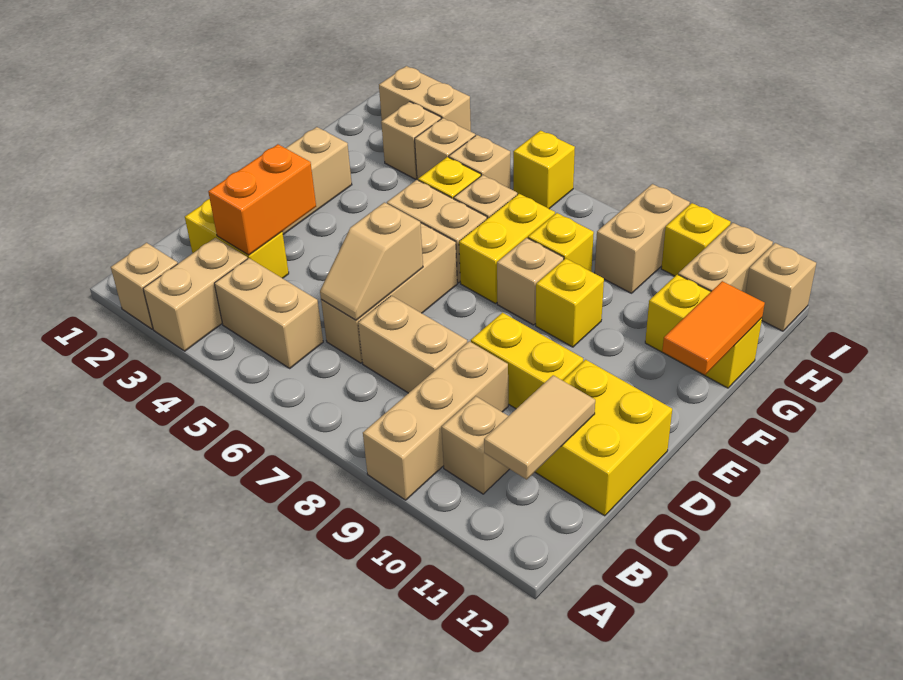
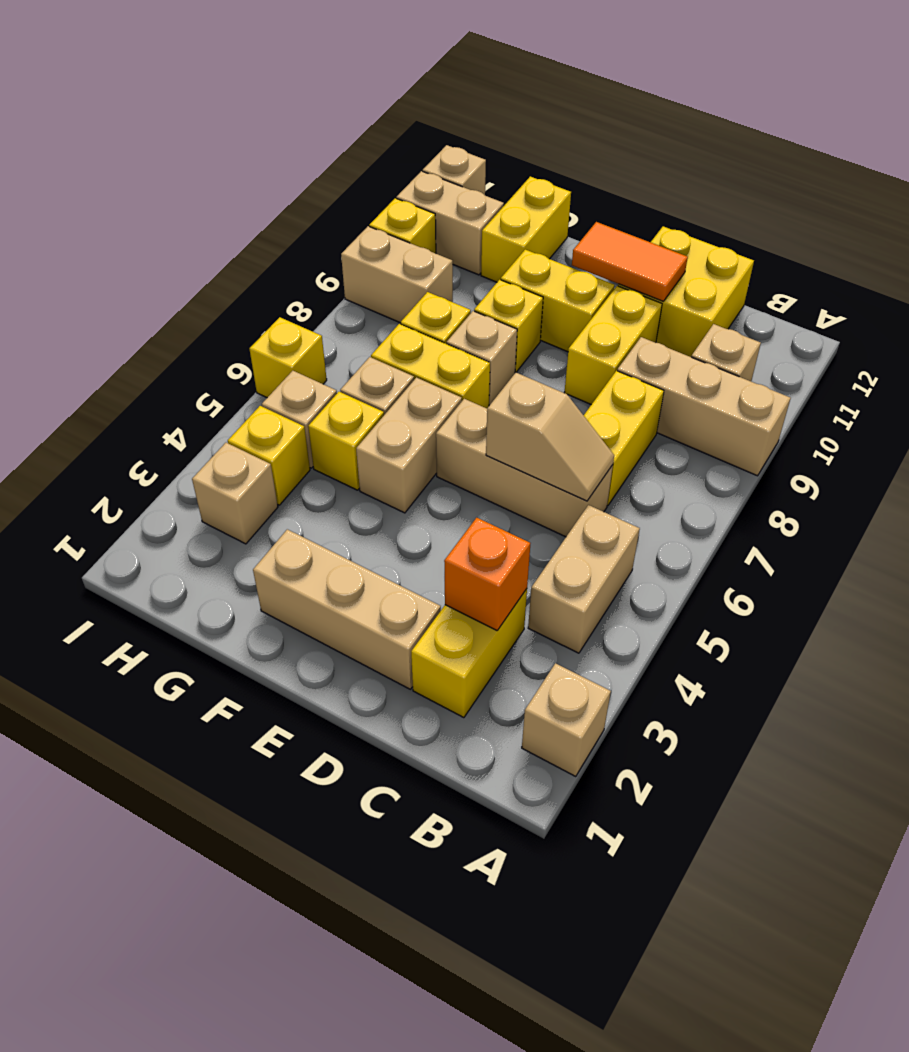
tan brick A3:B3 level 1 -> none
tan tile B11:C11 level 2 -> none
orange brick C3:D3 level 2 -> orange brick C3 level 2
tan brick C7:C8 level 1 -> yellow brick C7:C8 level 1
none -> yellow brick E10:F10 level 1
orange tile F12:G12 level 2 -> orange tile D11:E11 level 2
tan brick H4 level 1 -> yellow brick H4 level 1
tan brick I2:I3 level 1 -> none

